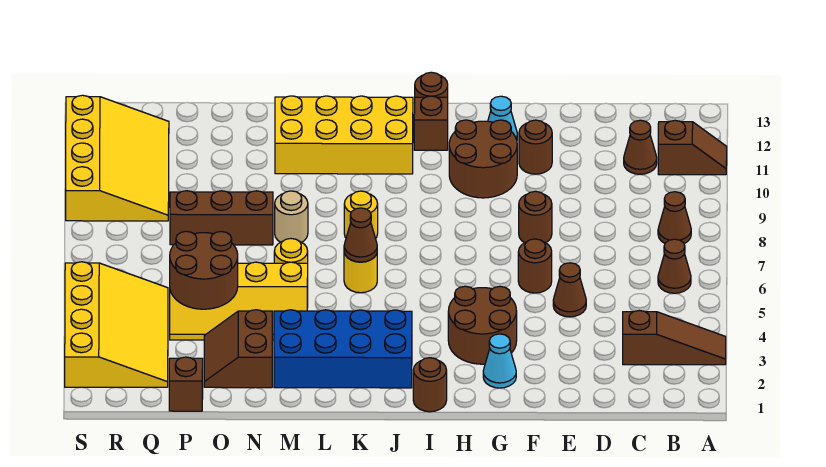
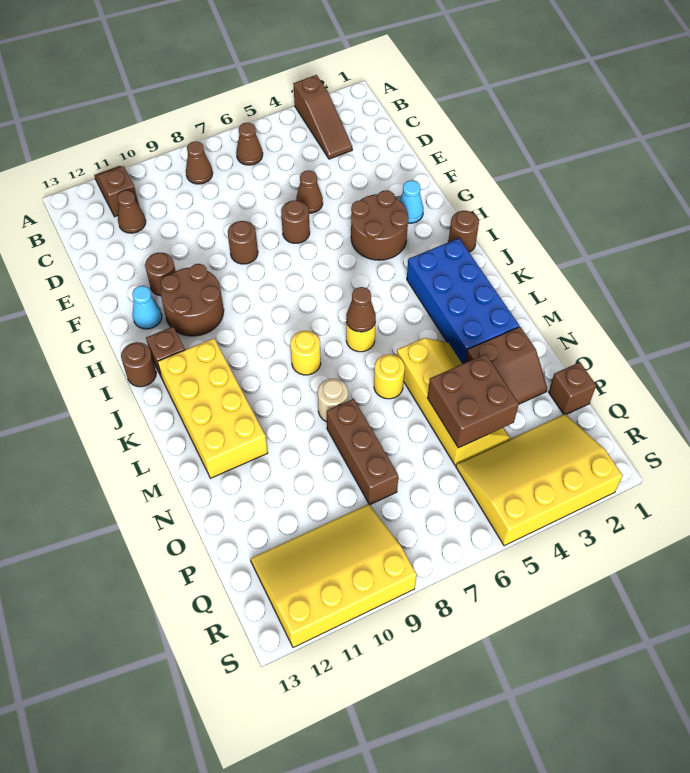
brown slope A3:C3 level 1 top C -> brown slope A3:C3 level 1 top A
brown round brick O4:P5 level 2 -> brown brick O4:P5 level 2

